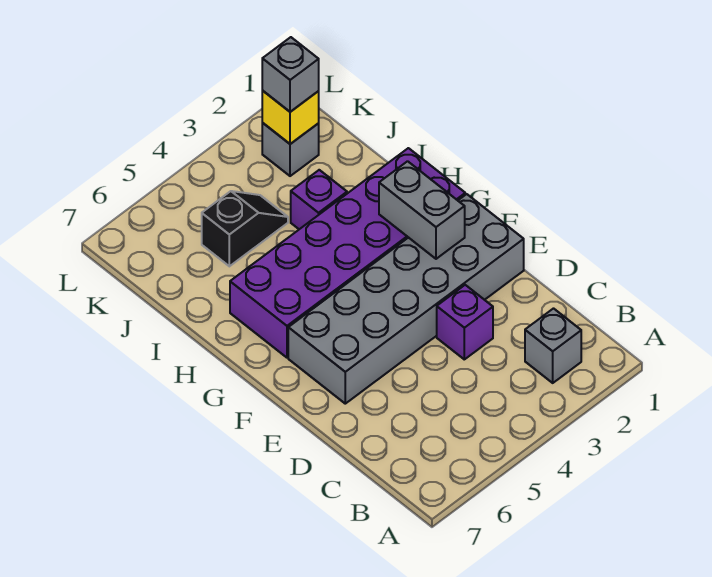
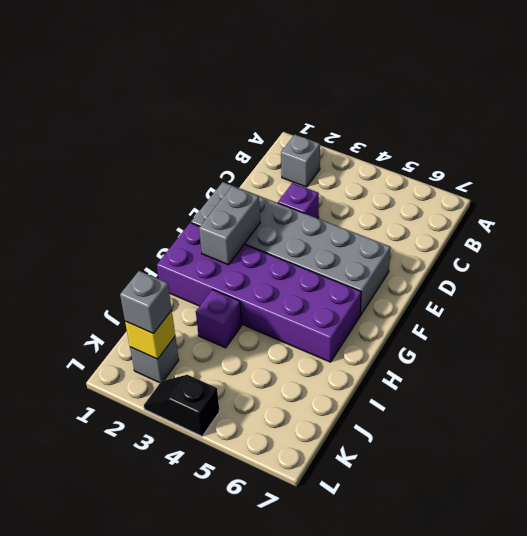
black slope J4:J5 level 1 top 5 -> black slope L3:L4 level 1 top 4

